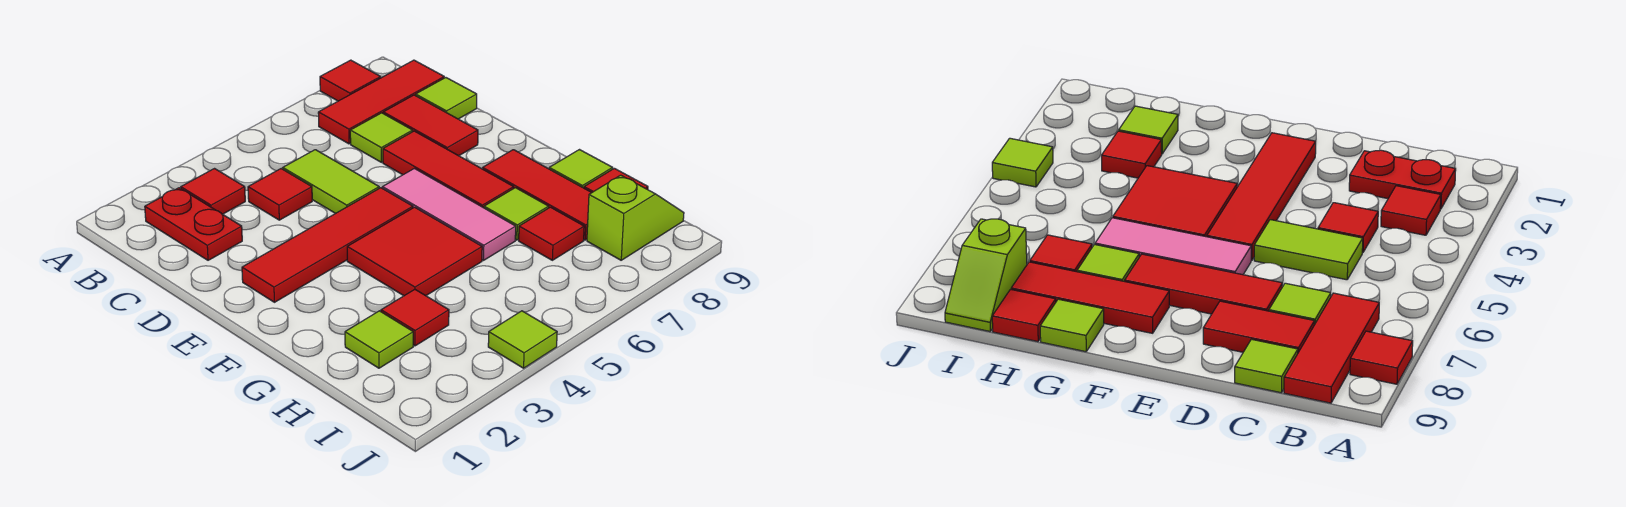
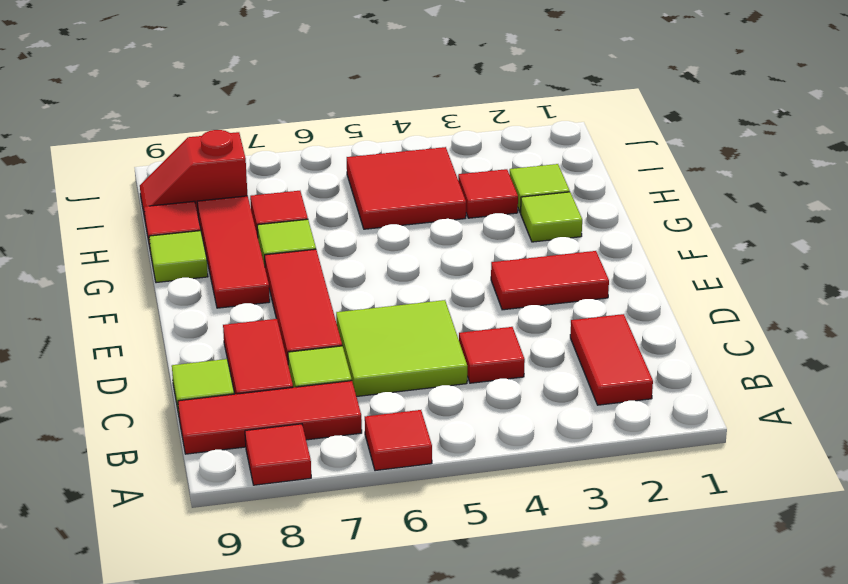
red plate B2:C2 level 1 -> red tile B2:C2 level 1
red tile B3 level 1 -> red tile A6 level 1
lime tile C5:D5 level 1 -> lime tile C5:D6 level 1
red tile E2:E5 level 1 -> red tile E2:E3 level 1
pink tile E6:G6 level 1 -> none
red tile F4:G5 level 1 -> red tile H4:I5 level 1
lime slope I8:I9 level 1 top 8 -> red slope I8:I9 level 1 top 8
lime tile J4 level 1 -> lime tile G2 level 1

